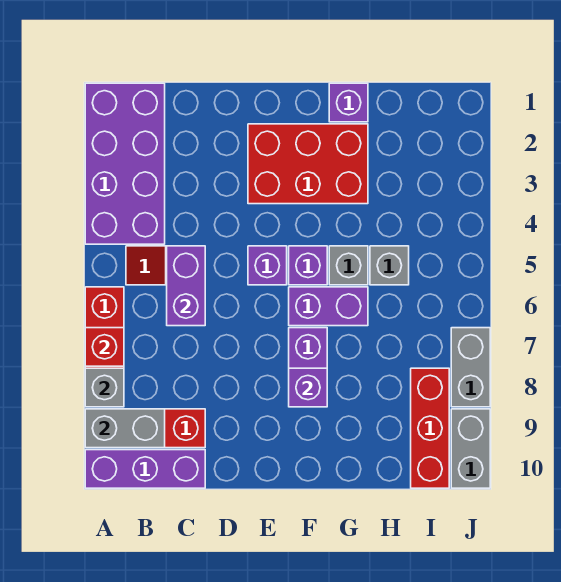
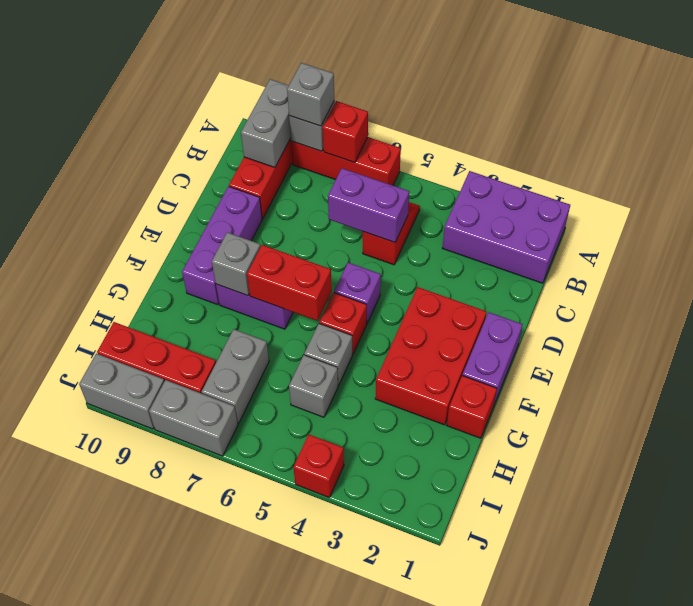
purple brick A1:B4 level 1 -> purple brick A1:B3 level 1
none -> grey brick A8 level 3
purple brick A10:C10 level 1 -> purple brick D9:F9 level 1
purple brick F5 level 1 -> red brick F5 level 1
purple brick F6:G6 level 1 -> purple brick E1:F1 level 1
none -> red brick F6:F7 level 2
purple brick F8 level 2 -> grey brick F8 level 2
purple brick G1 level 1 -> red brick G1 level 1
none -> grey brick H7:I7 level 1
none -> red brick J4 level 1

